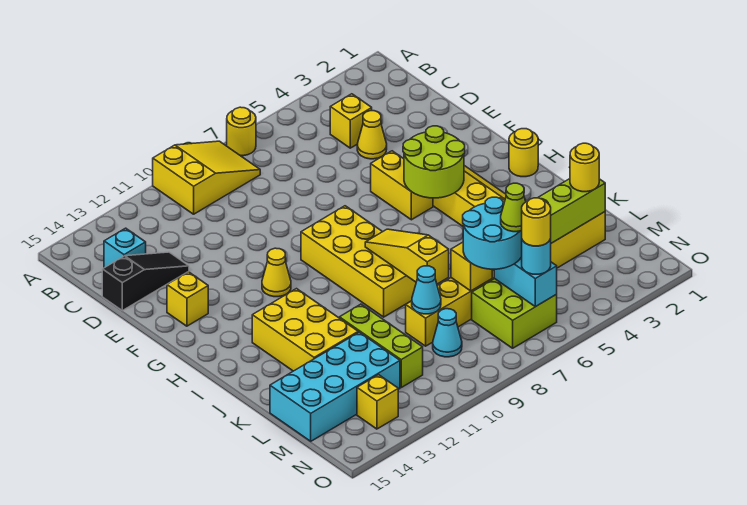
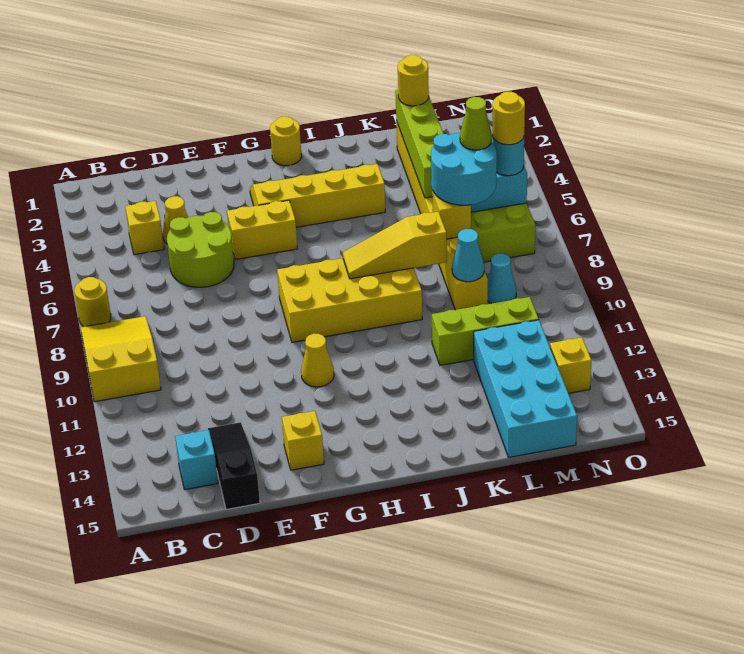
lime round brick G4:H5 level 2 -> lime round brick D5:E6 level 1
yellow brick I12:K13 level 1 -> none

